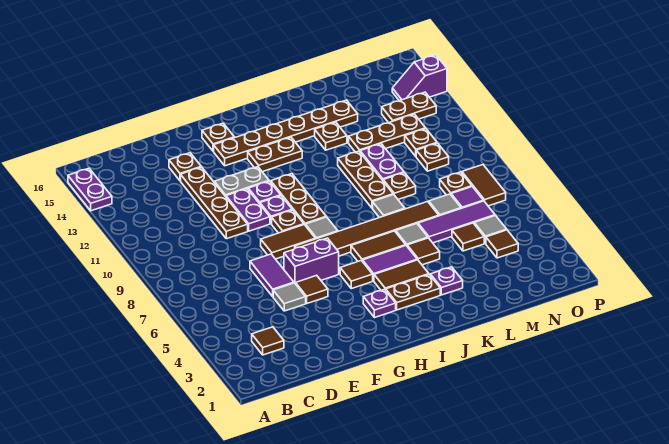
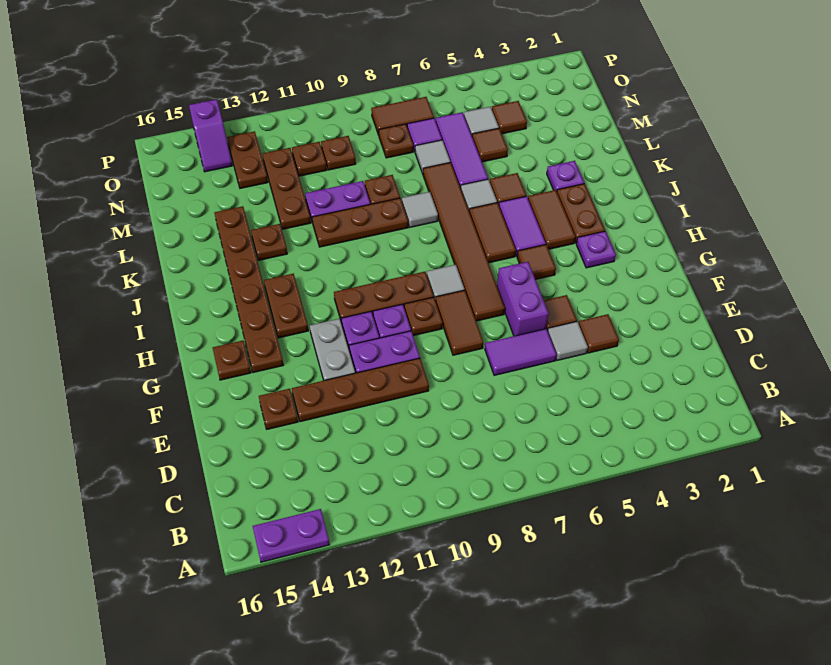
brown tile C3 level 1 -> brown tile E4 level 1

